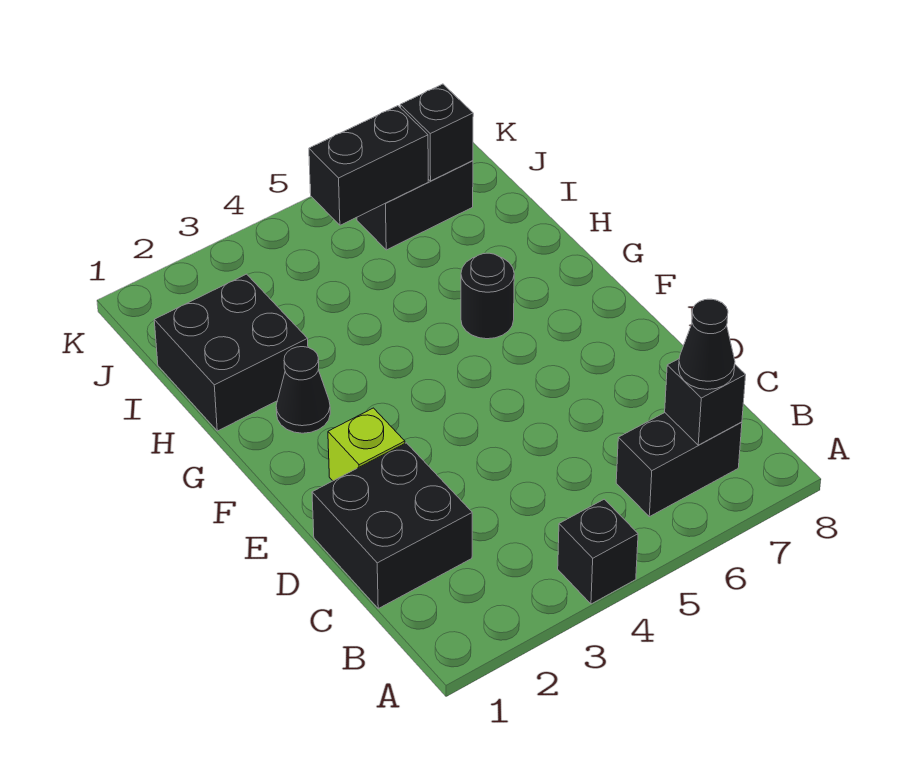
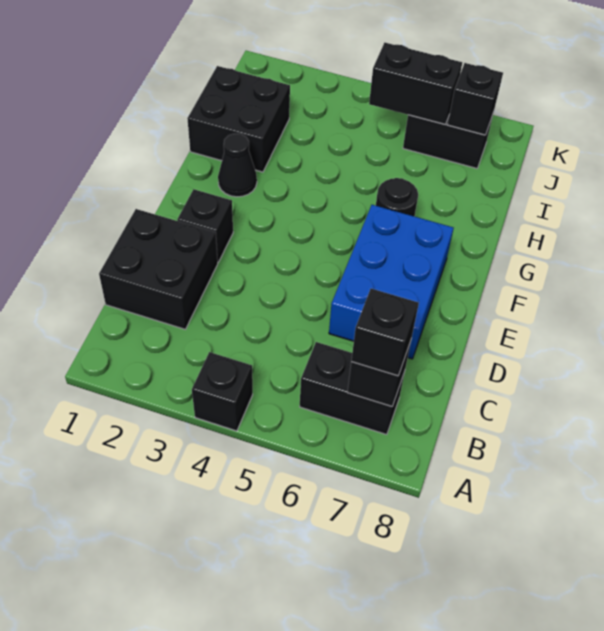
black cone B7 level 3 -> black brick B7 level 3
none -> blue brick D6:F7 level 1
lime brick E2 level 1 -> black brick E2 level 1

